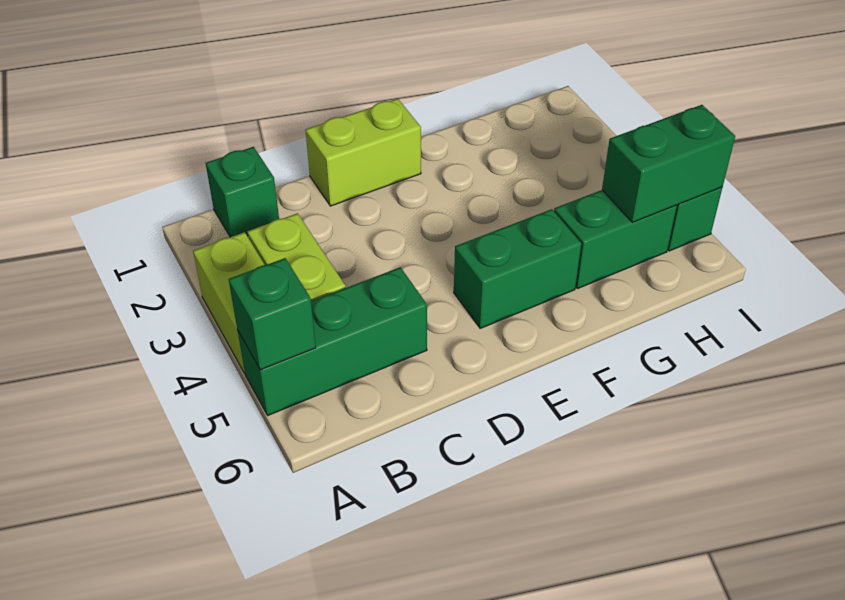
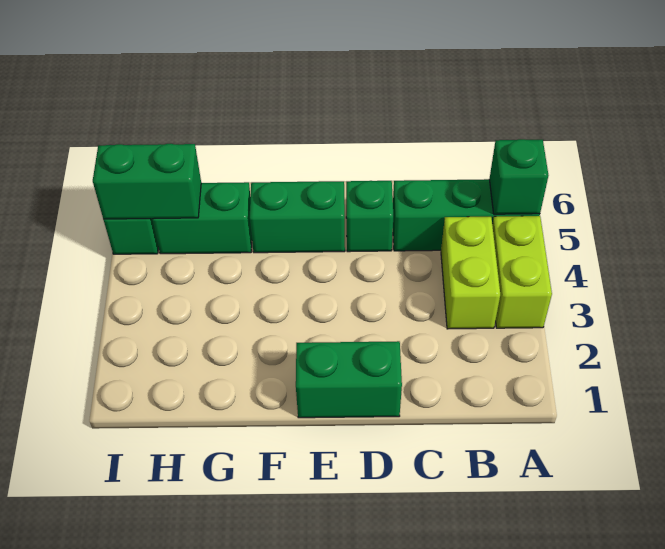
green brick B1 level 1 -> green brick D5 level 1
lime brick D1:E1 level 1 -> green brick D1:E1 level 1

